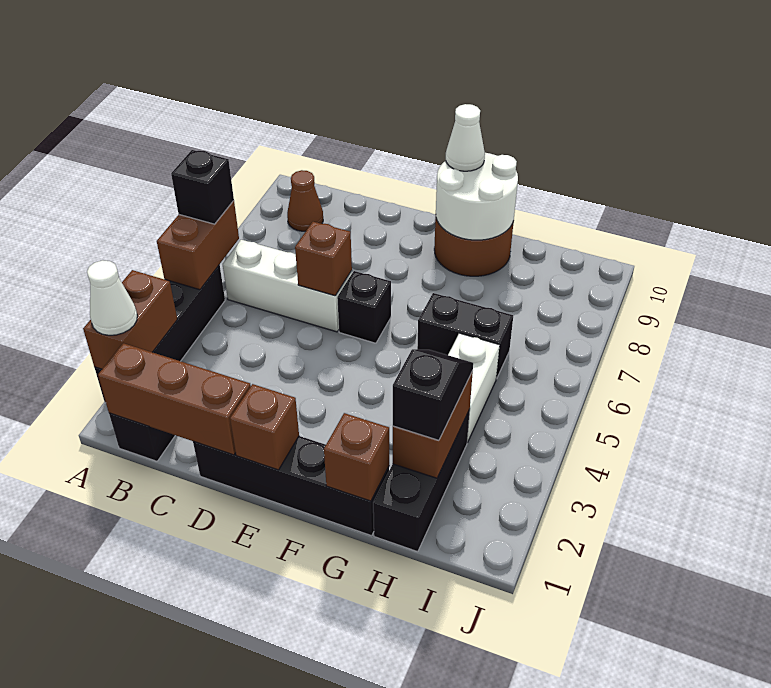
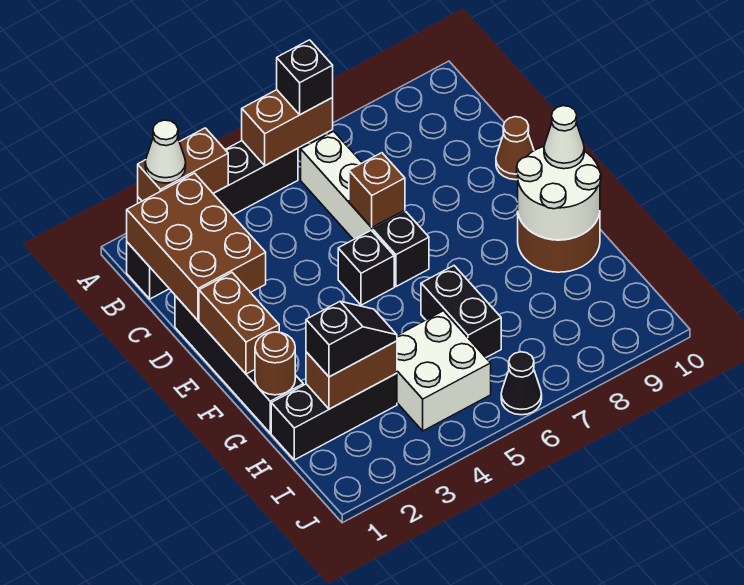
brown brick B1:D1 level 2 -> brown brick B1:D2 level 2
brown cone B9 level 1 -> brown cone D10 level 1
brown brick E1 level 2 -> brown brick E1:F1 level 2
none -> black brick E5 level 1
brown brick G1 level 2 -> brown round brick G1 level 2
white brick H4:H5 level 1 -> white brick H4:I5 level 1
none -> black cone J6 level 1

